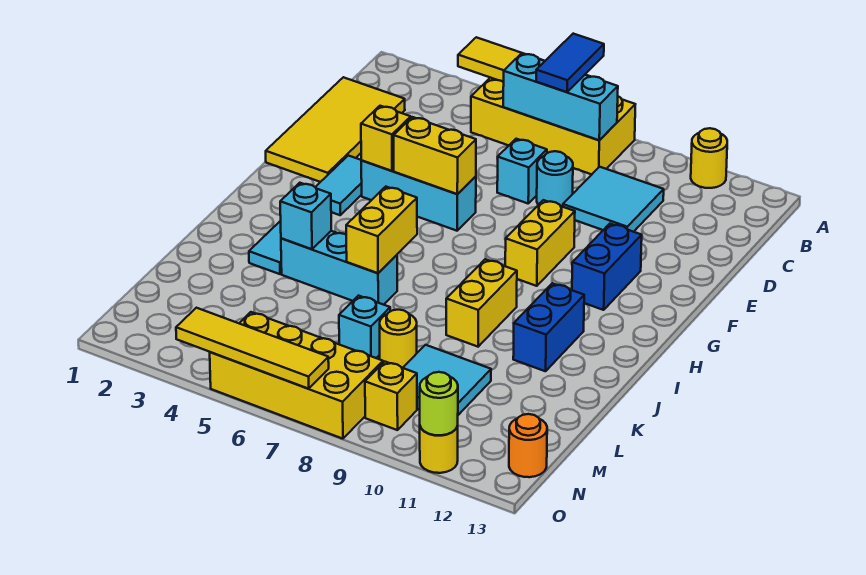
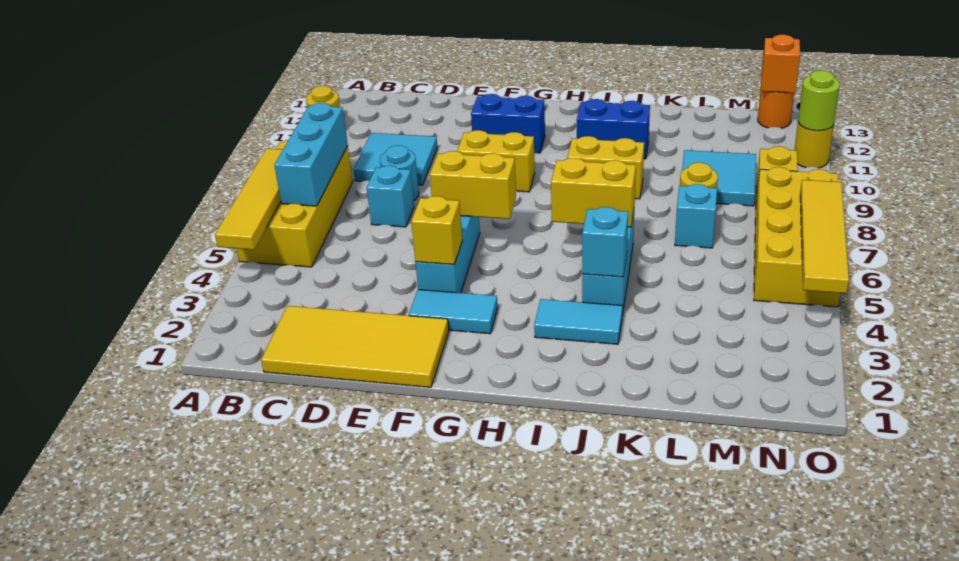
blue tile A7:B7 level 3 -> none
yellow brick F5:F6 level 2 -> yellow brick F6:G6 level 2
none -> orange brick N13 level 2

